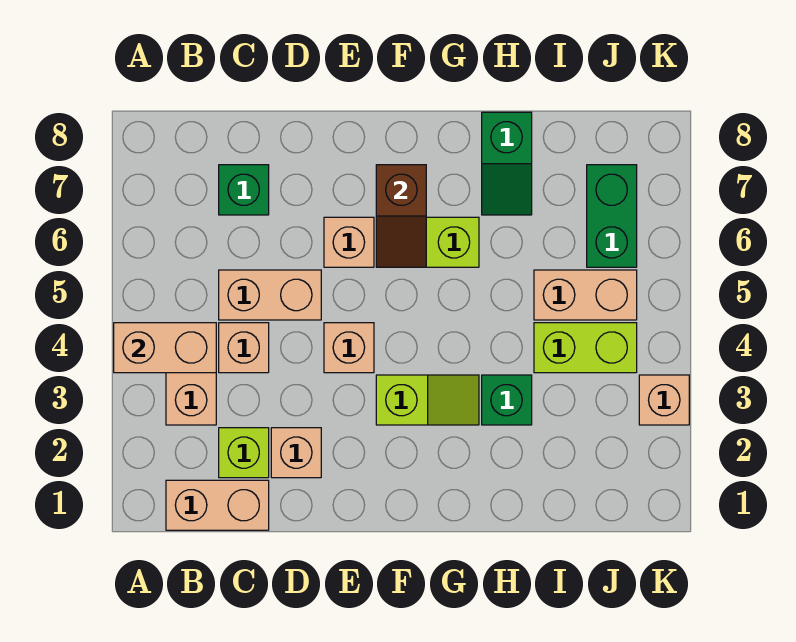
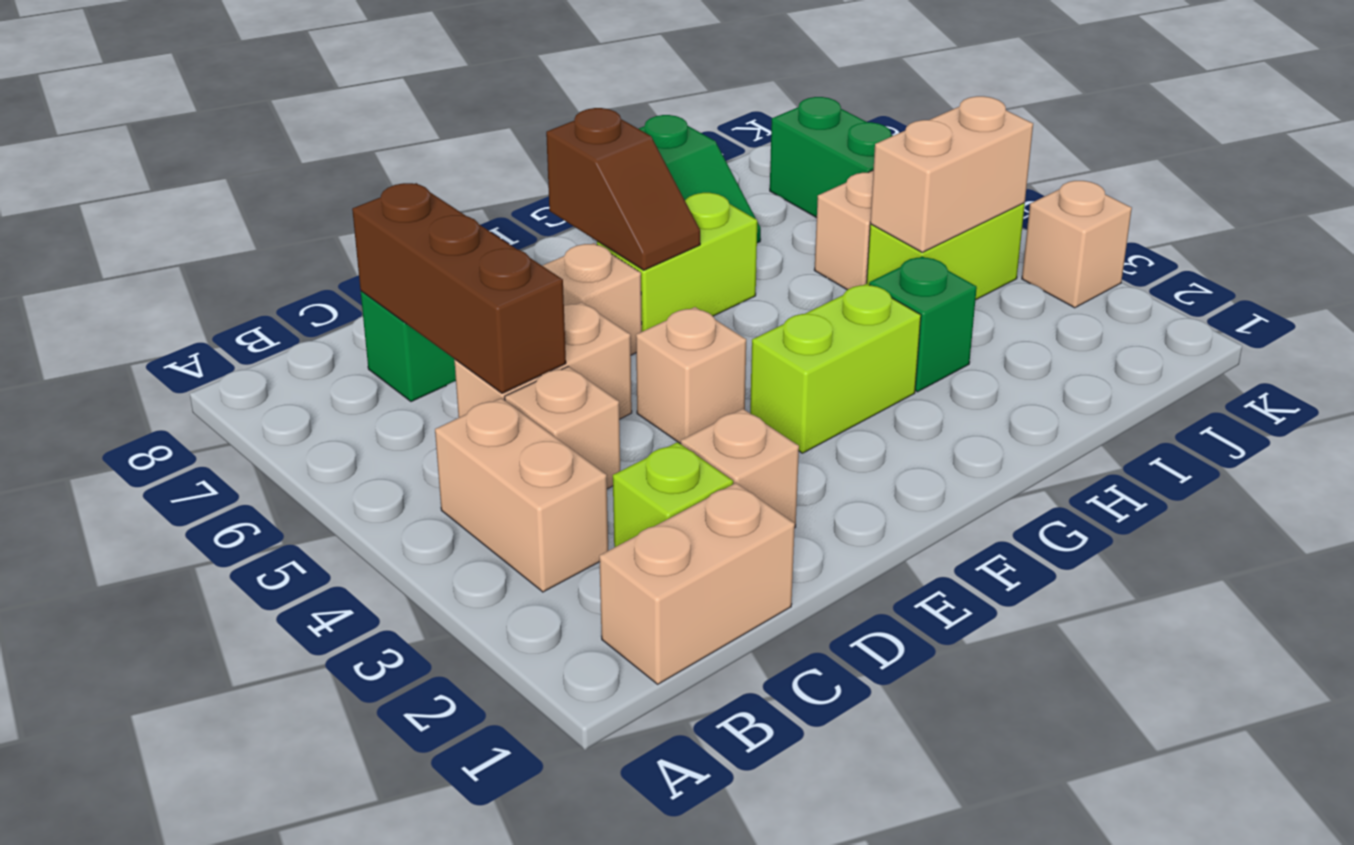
tan brick A4:B4 level 2 -> tan brick I4:J4 level 2
none -> brown brick C5:C7 level 2
lime slope F3:G3 level 1 top F -> lime brick F3:G3 level 1

